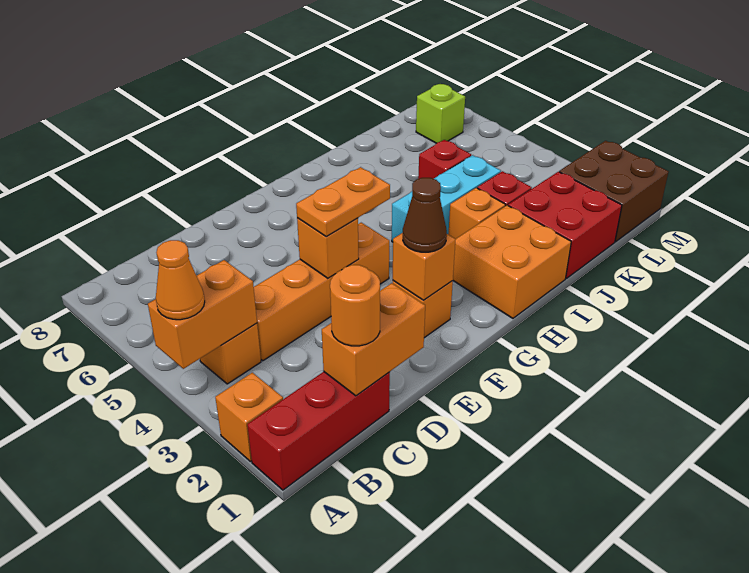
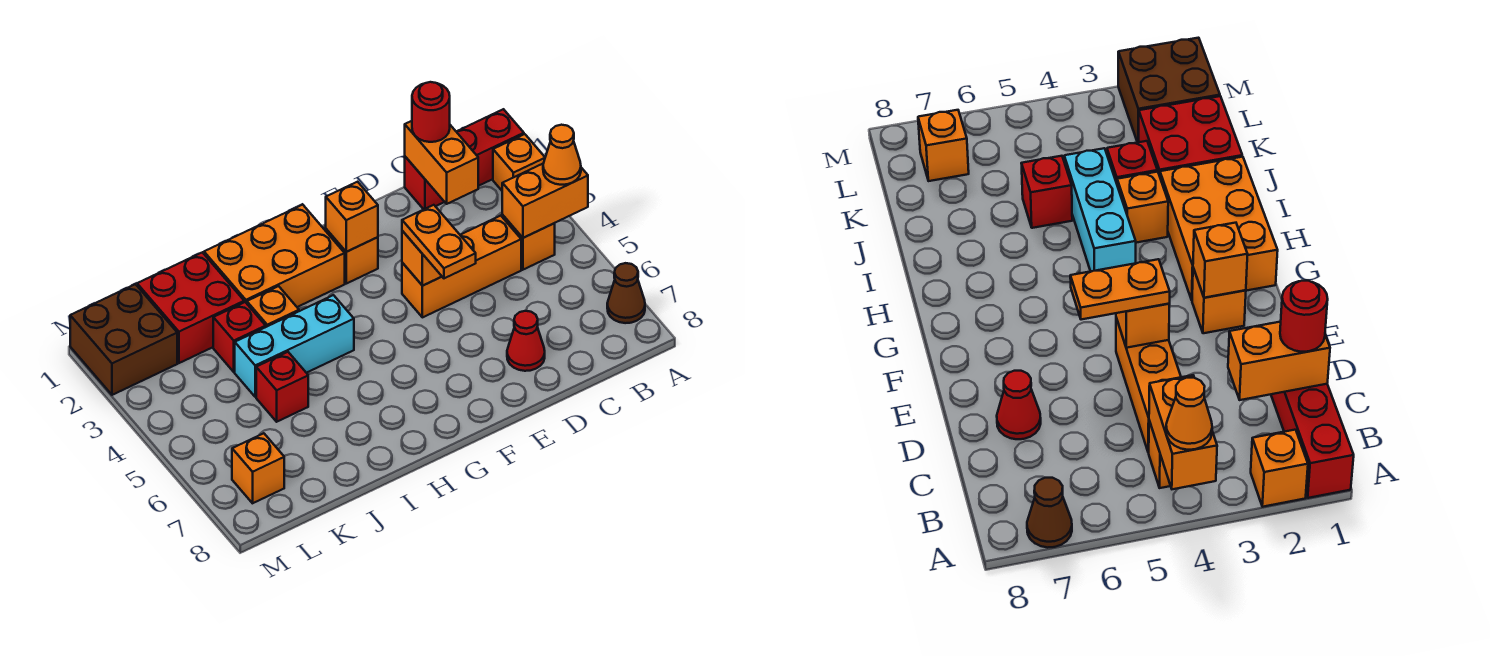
orange brick C1:D1 level 2 -> orange brick C1:C2 level 2
orange round brick C1 level 3 -> red round brick C1 level 3
orange brick C4:F4 level 1 -> orange brick C4:E4 level 1
none -> red cone D7 level 1
orange plate E4:F4 level 3 -> orange plate E4:E5 level 3
brown cone F2 level 3 -> brown cone A7 level 1
orange brick H1:I2 level 1 -> orange brick G1:I2 level 1
lime brick L7 level 1 -> orange brick L7 level 1

